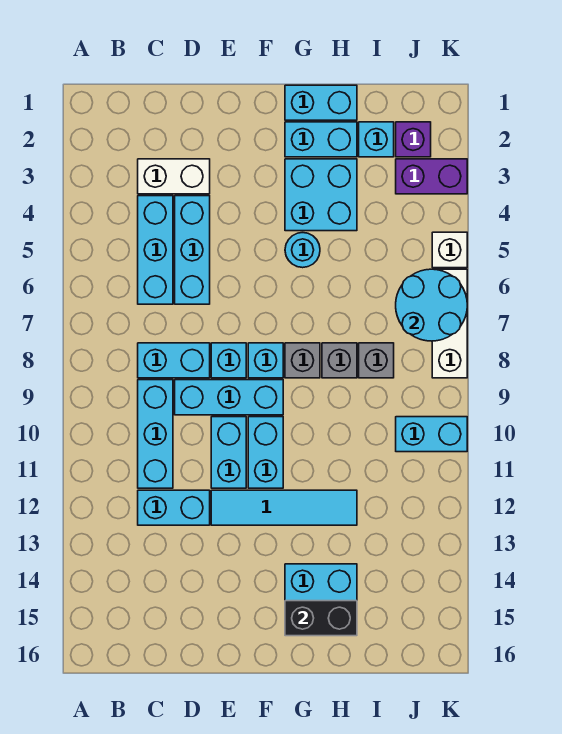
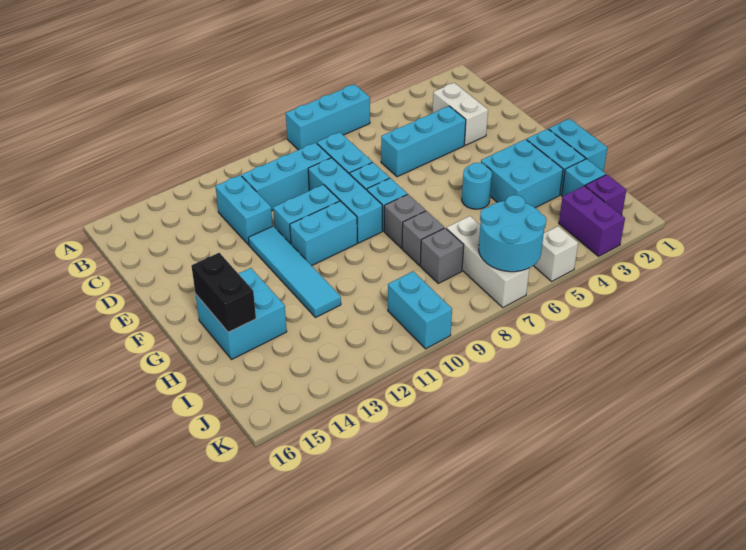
cyan brick C4:C6 level 1 -> cyan brick A6:A8 level 1
white brick K6:K8 level 1 -> white brick I7:K7 level 1

